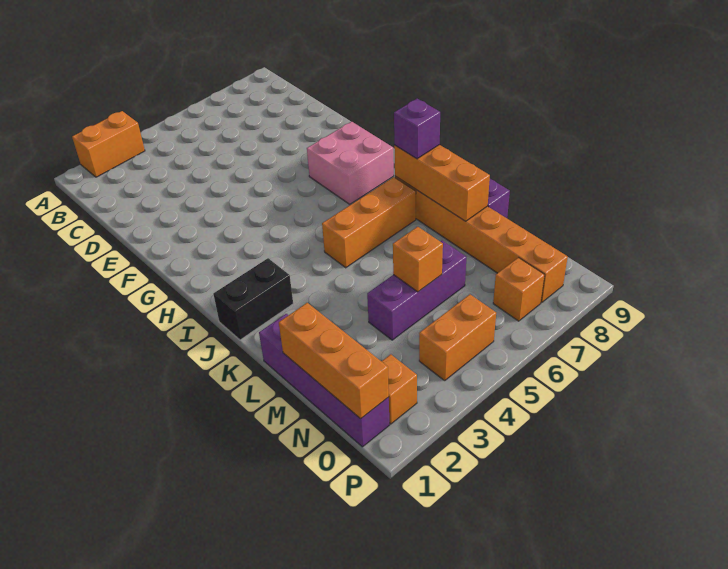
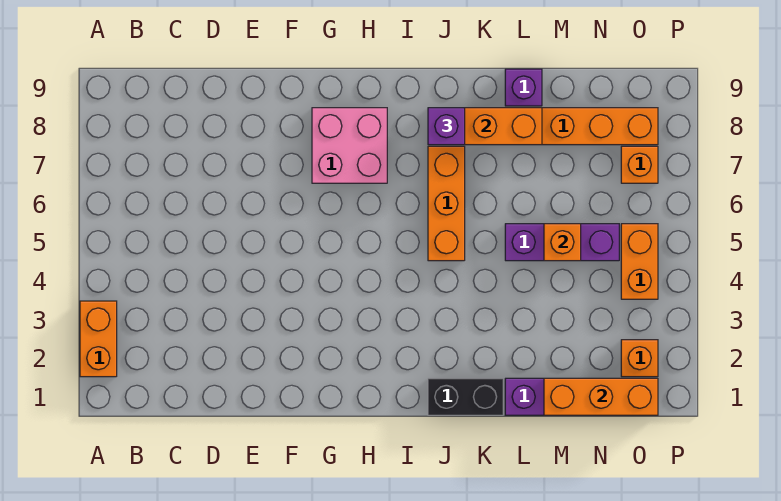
black brick J1:J2 level 1 -> black brick J1:K1 level 1
purple brick M4:M6 level 1 -> purple brick L5:N5 level 1

